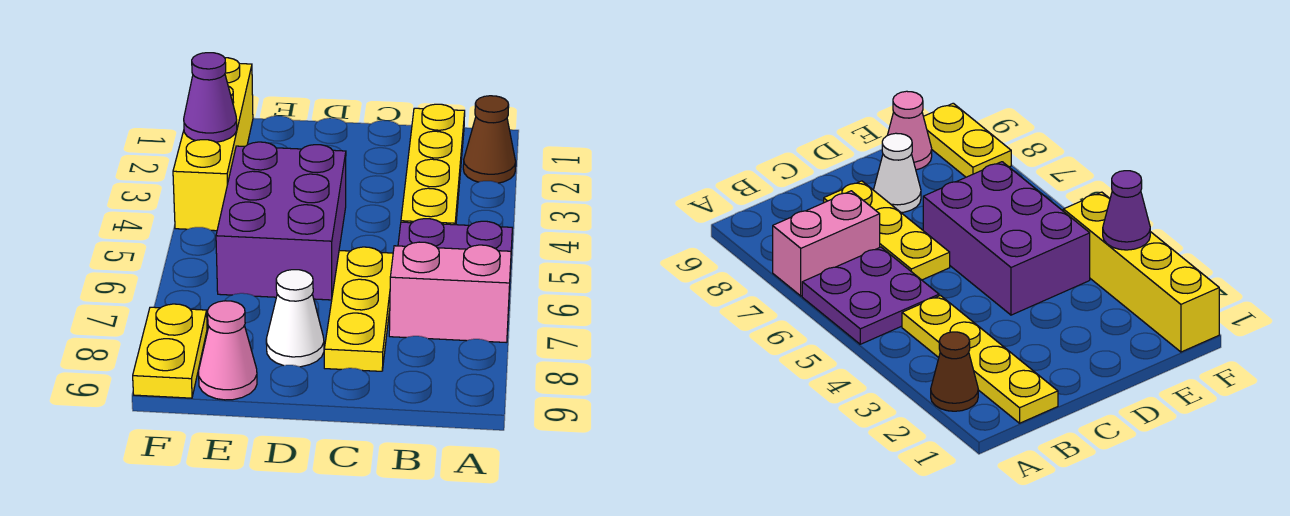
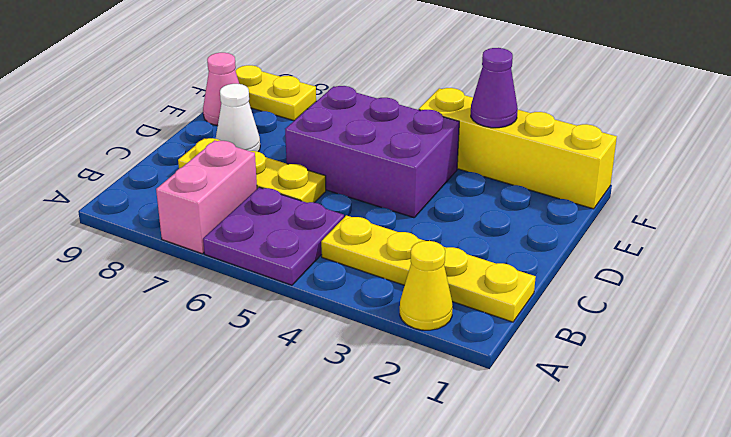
brown cone A2 level 1 -> yellow cone A2 level 1

